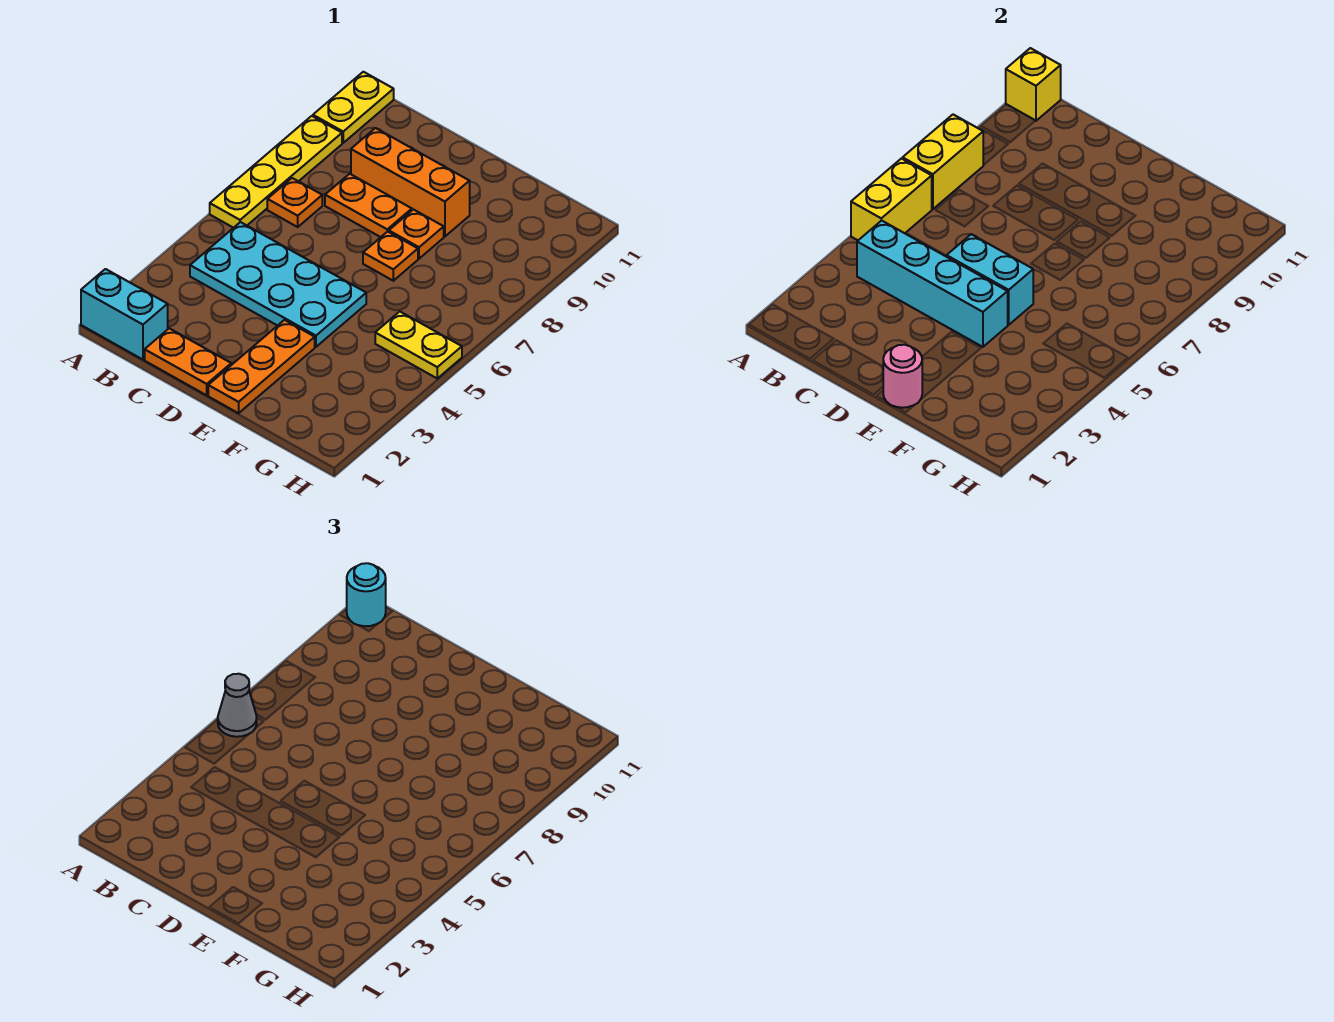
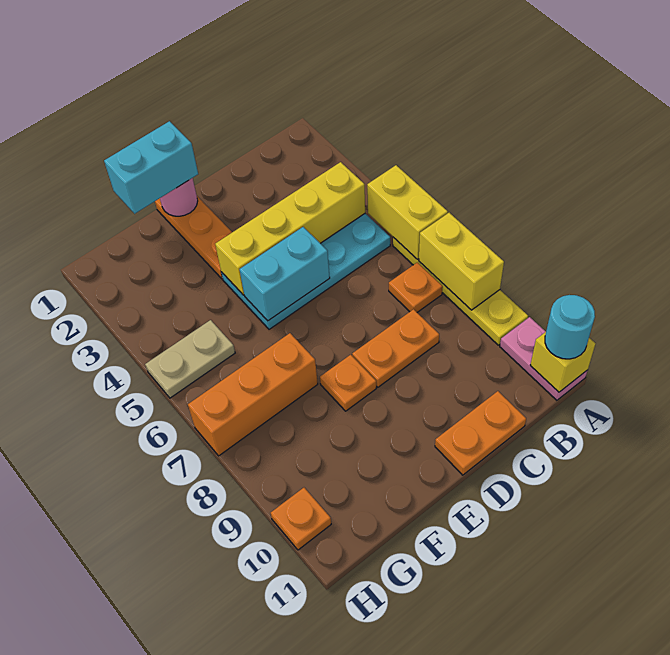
cyan brick A1:B1 level 1 -> cyan brick E1:F1 level 3
grey cone A6 level 3 -> none
yellow plate A10:A11 level 1 -> pink plate A10:A11 level 1
cyan brick B4:E4 level 2 -> yellow brick B4:E4 level 2
orange plate C1:D1 level 1 -> orange plate C11:D11 level 1
orange brick C9:E9 level 1 -> orange brick F7:H7 level 1
orange plate E7 level 1 -> orange plate H10 level 1
yellow plate G5:H5 level 1 -> tan plate G5:H5 level 1

